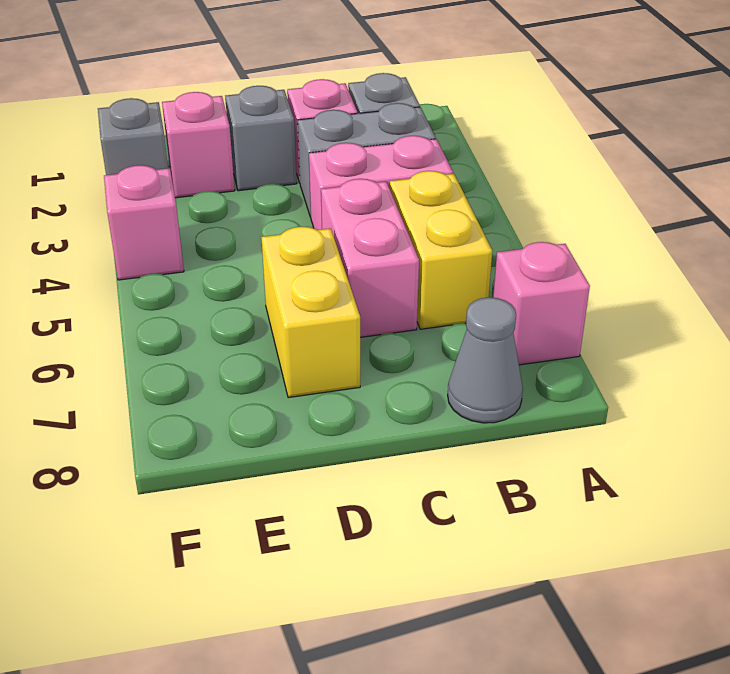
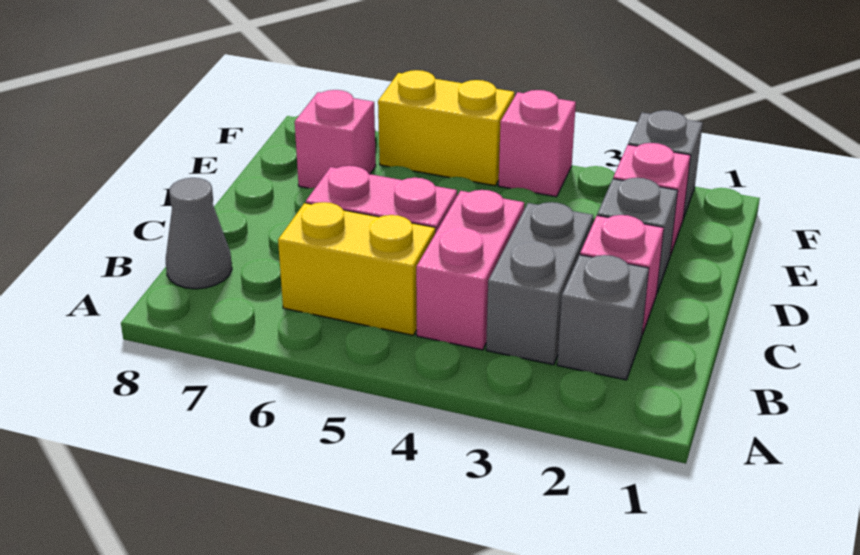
pink brick A7 level 1 -> pink brick E7 level 1
yellow brick D6:D7 level 1 -> yellow brick F5:F6 level 1

